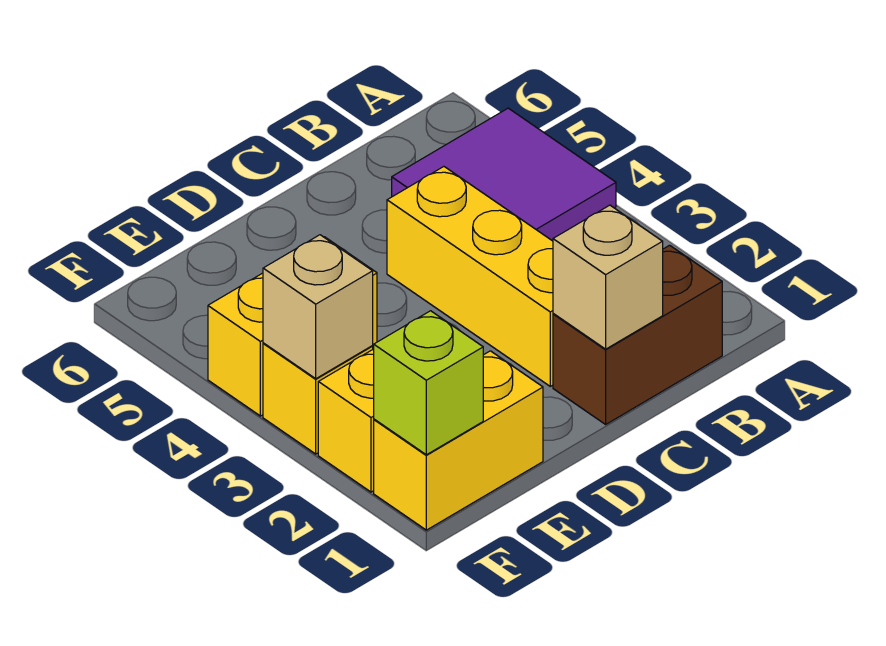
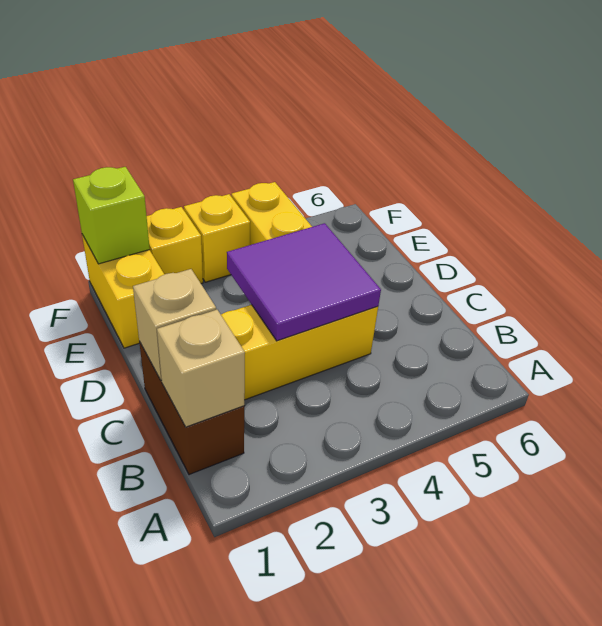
purple tile A4:B5 level 1 -> purple tile C3:D4 level 2
tan brick F3 level 2 -> tan brick B1 level 2

